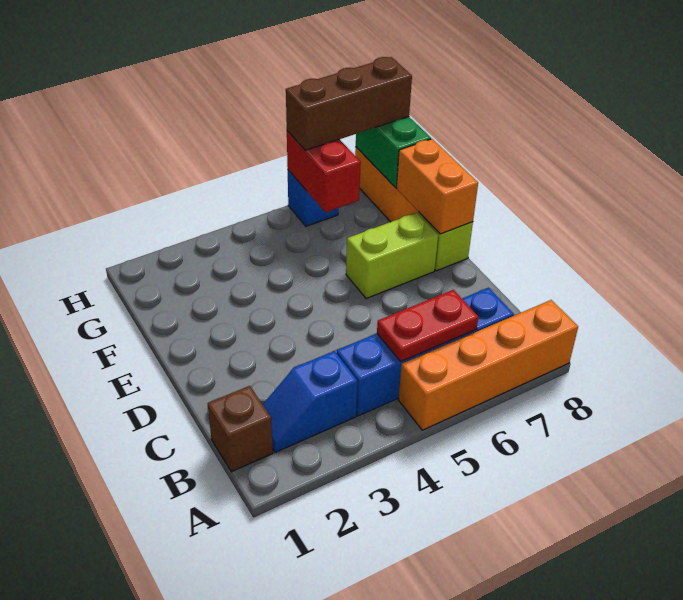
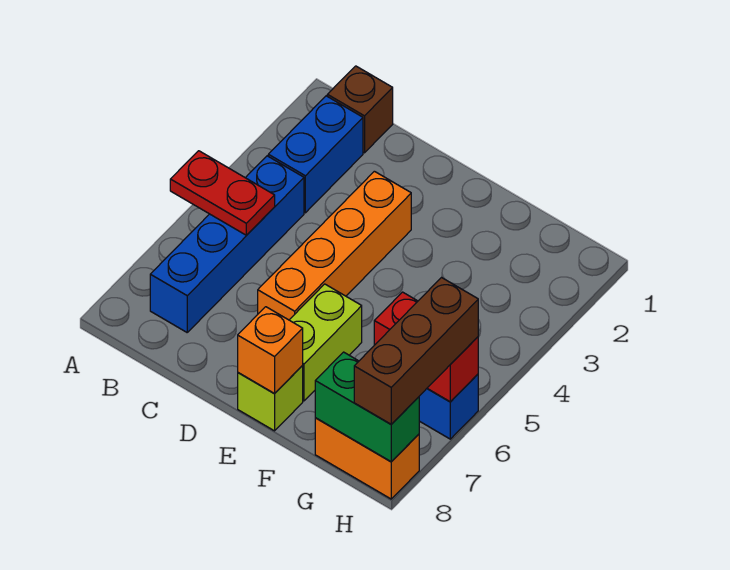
orange brick A5:A8 level 1 -> orange brick D3:D6 level 1
blue slope B2:B3 level 1 top 3 -> blue brick B2:B3 level 1
red plate B5:B6 level 2 -> red plate A5:B5 level 2
orange brick E8:F8 level 2 -> orange brick E8 level 2

